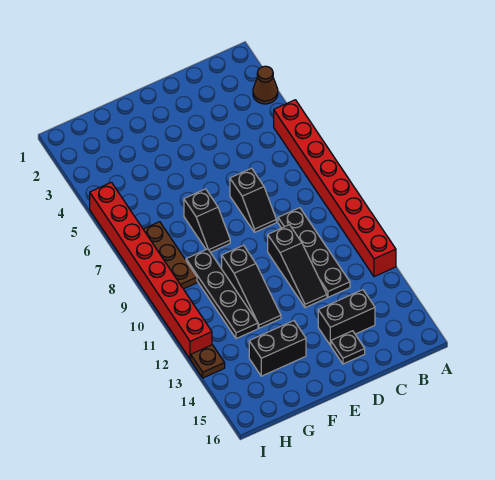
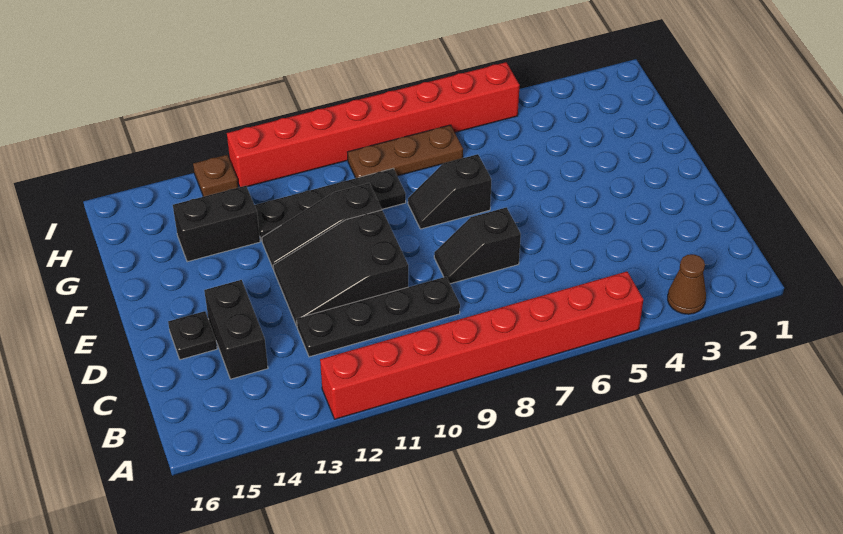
black slope D10:D12 level 1 top 10 -> black slope D10:E12 level 1 top 10
black brick F14:G14 level 1 -> black brick G13:G14 level 1

